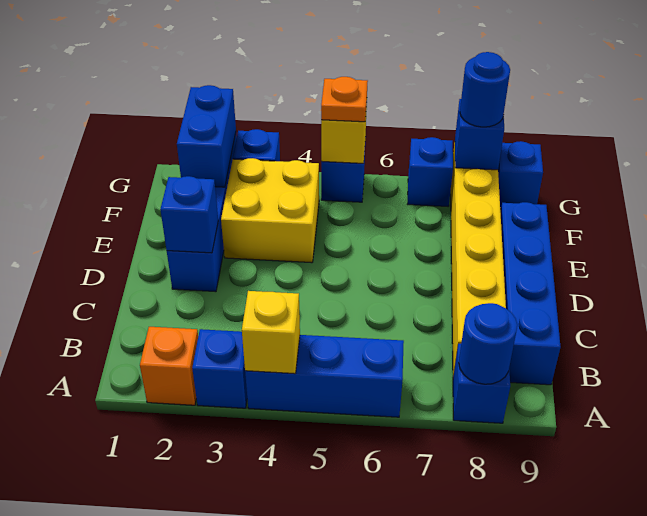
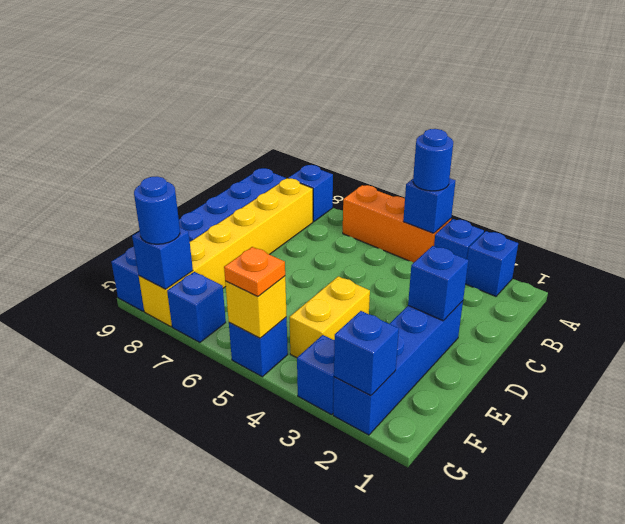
orange brick A2 level 1 -> blue brick A2 level 1
blue brick A4:A6 level 1 -> orange brick A4:A6 level 1
yellow brick A4 level 2 -> blue brick A4 level 2
blue round brick A8 level 2 -> blue round brick A4 level 3
yellow brick E3:F4 level 1 -> yellow brick E4:F4 level 1
blue brick F2:G2 level 2 -> blue brick G2 level 2

